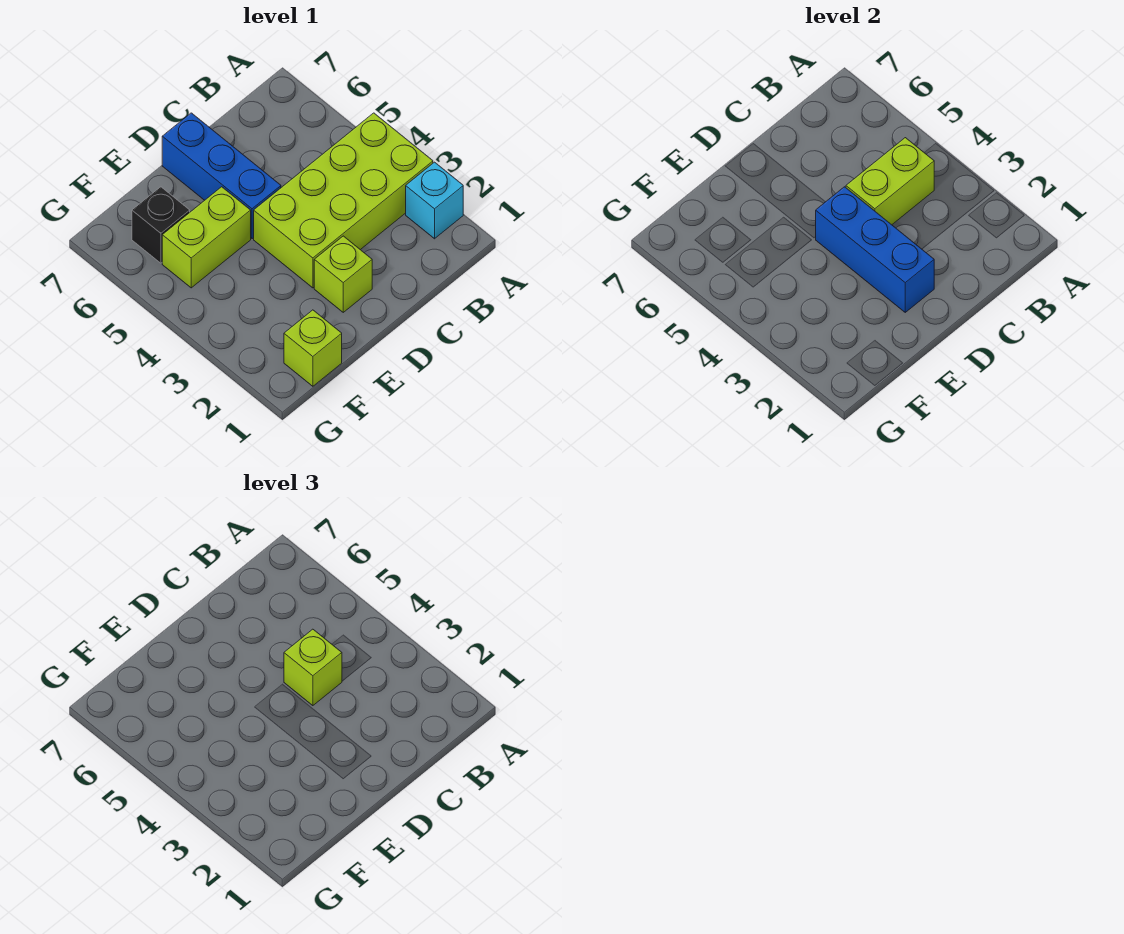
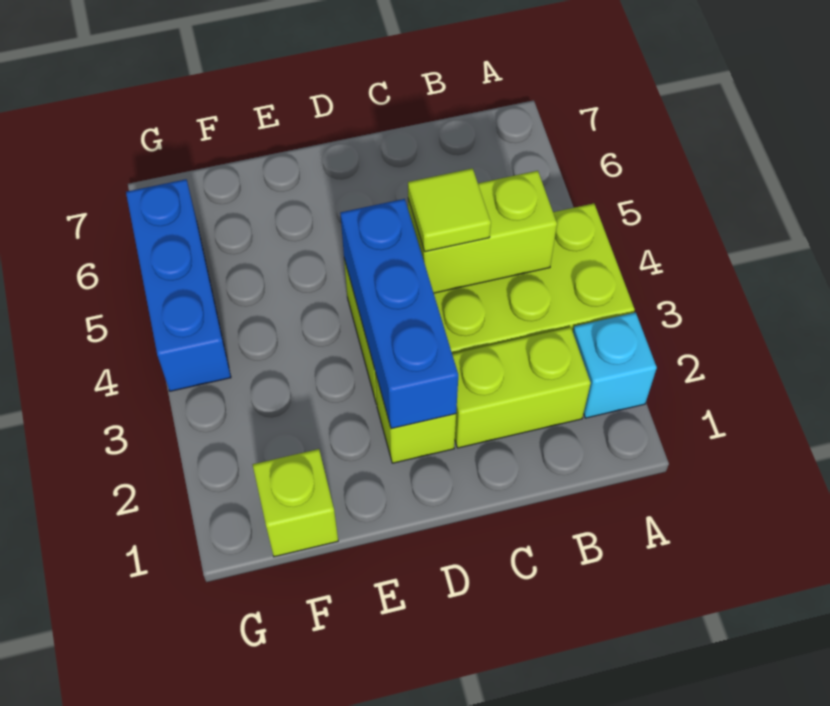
lime brick C4 level 3 -> lime tile C4 level 3
blue brick D5:D7 level 1 -> blue brick G4:G6 level 1
lime brick E5:F5 level 1 -> lime brick B2:C2 level 1
black brick F6 level 1 -> none

